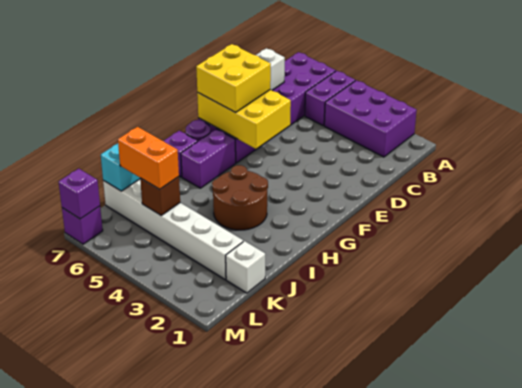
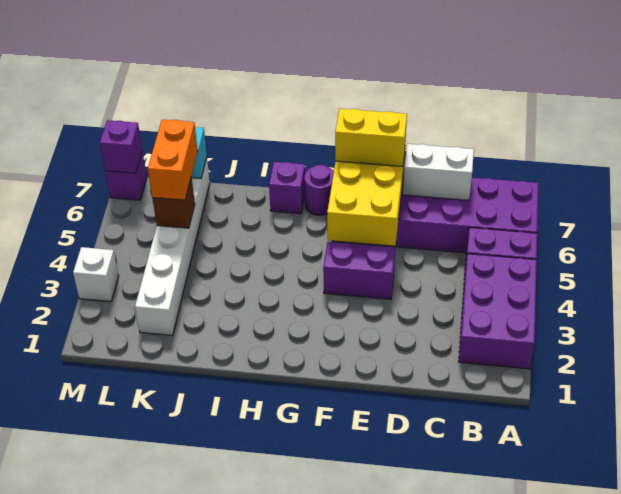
yellow brick E6:F7 level 3 -> yellow brick E7:F7 level 3
purple brick G6:H6 level 1 -> purple brick E4:F4 level 1
brown round brick H3:I4 level 1 -> none
white brick K1 level 1 -> white brick M3 level 1

